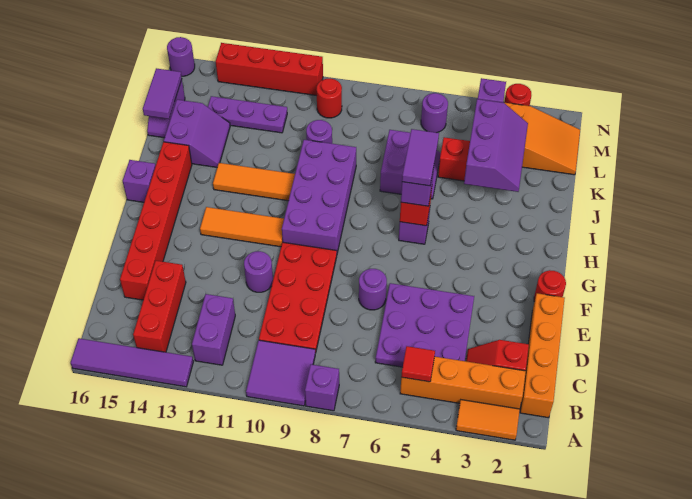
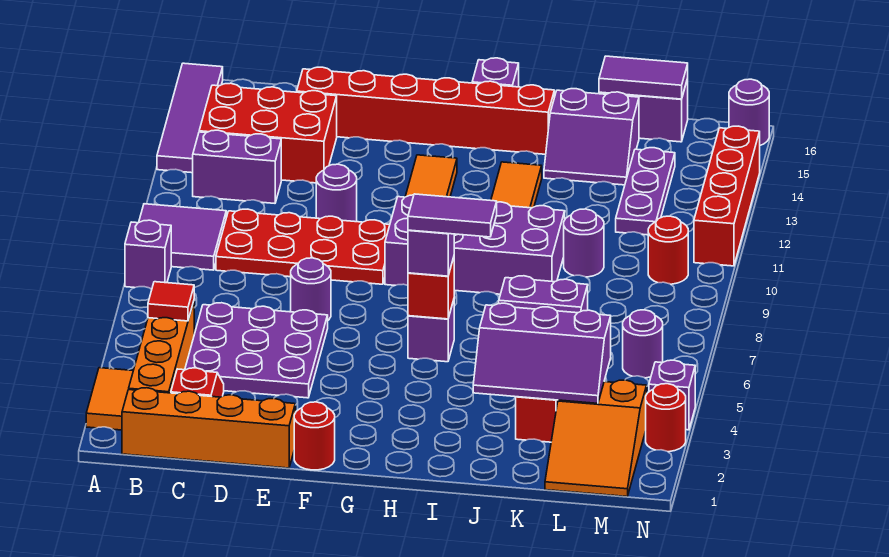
red brick B14:D14 level 1 -> red brick B13:D14 level 1

